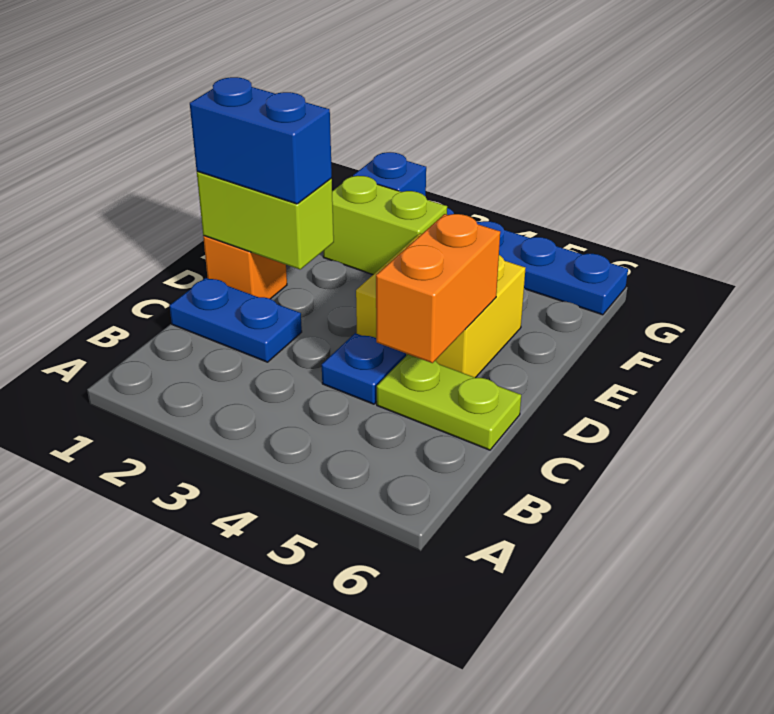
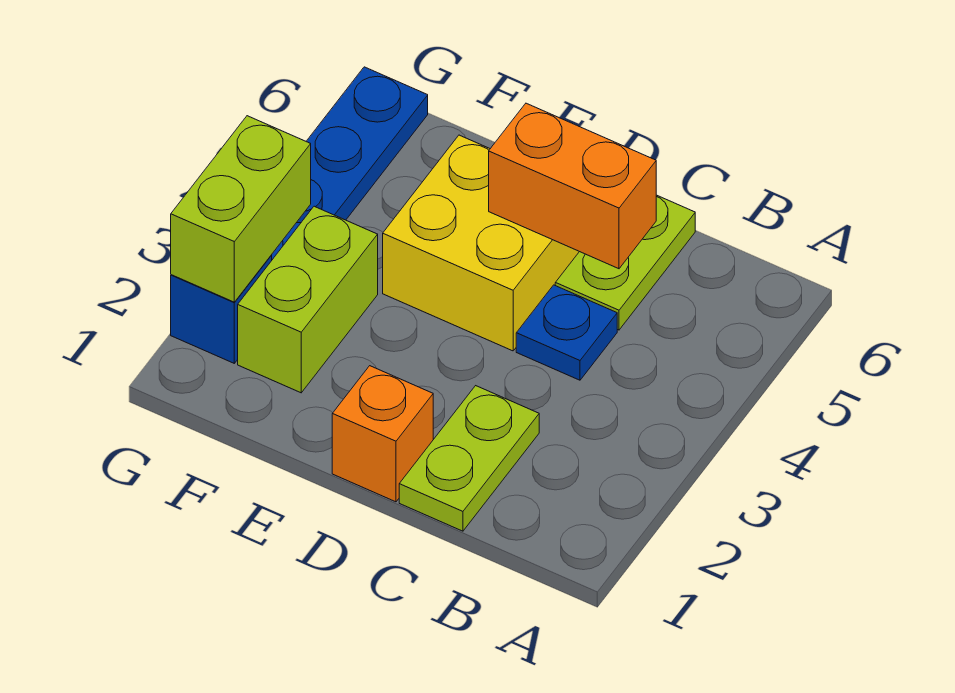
blue plate C1:C2 level 1 -> lime plate C1:C2 level 1
lime brick D1:D2 level 2 -> lime brick G2:G3 level 2
blue brick D1:D2 level 3 -> none

